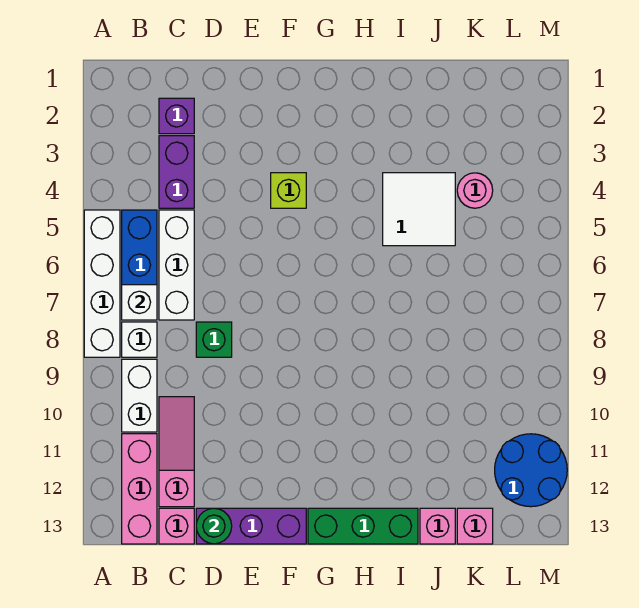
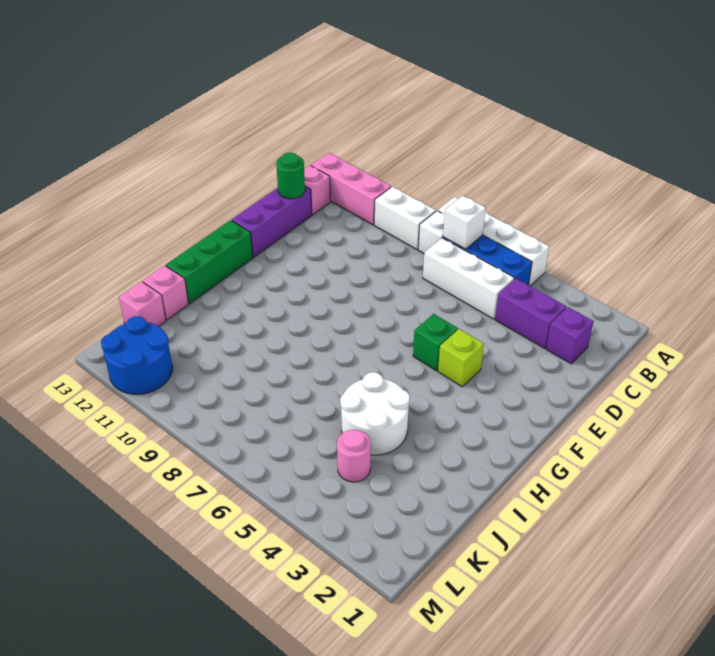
pink slope C10:C12 level 1 top 12 -> none
green brick D8 level 1 -> green brick F5 level 1
white tile I4:J5 level 1 -> white round brick I4:J5 level 1

